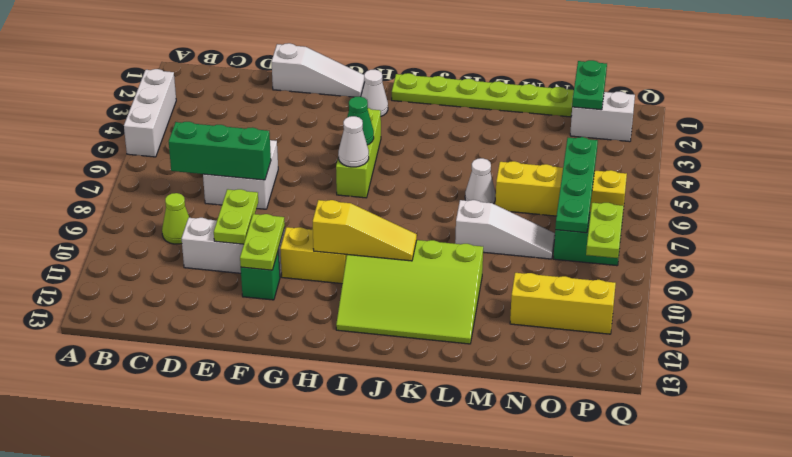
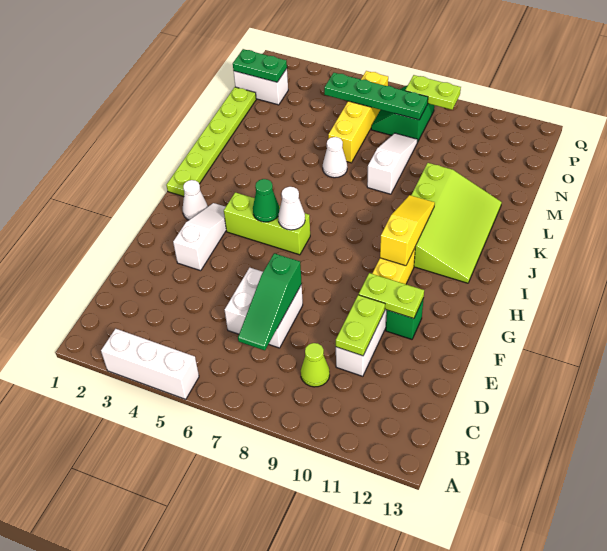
green brick C7:E7 level 2 -> green slope C7:E7 level 2 top E
white slope E1:G1 level 1 top E -> white slope F3:H3 level 1 top F
lime plate E9:E10 level 2 -> lime plate D10:E10 level 2
yellow brick N11:P11 level 1 -> none
white brick O2:P2 level 1 -> white brick O1:O2 level 1

